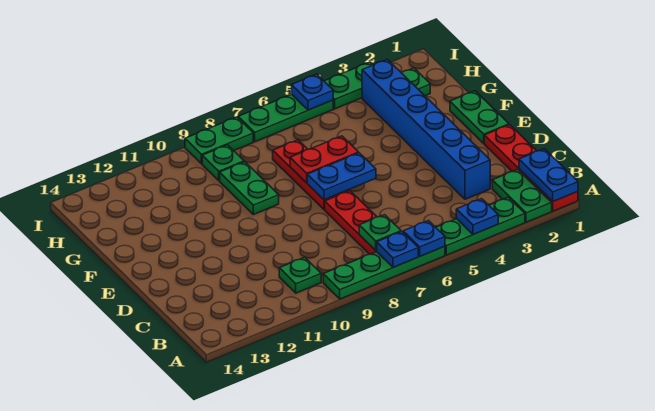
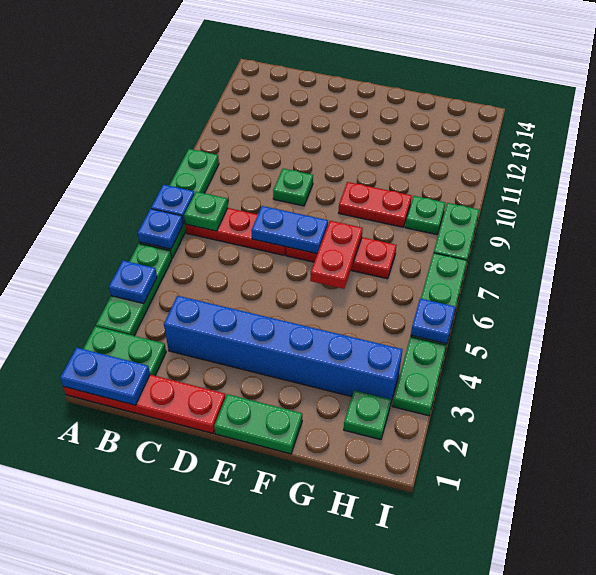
green plate B10 level 1 -> green plate D9 level 1
blue plate E6:E7 level 2 -> blue plate D7:E7 level 2
green plate F9:G9 level 1 -> red plate F9:G9 level 1

